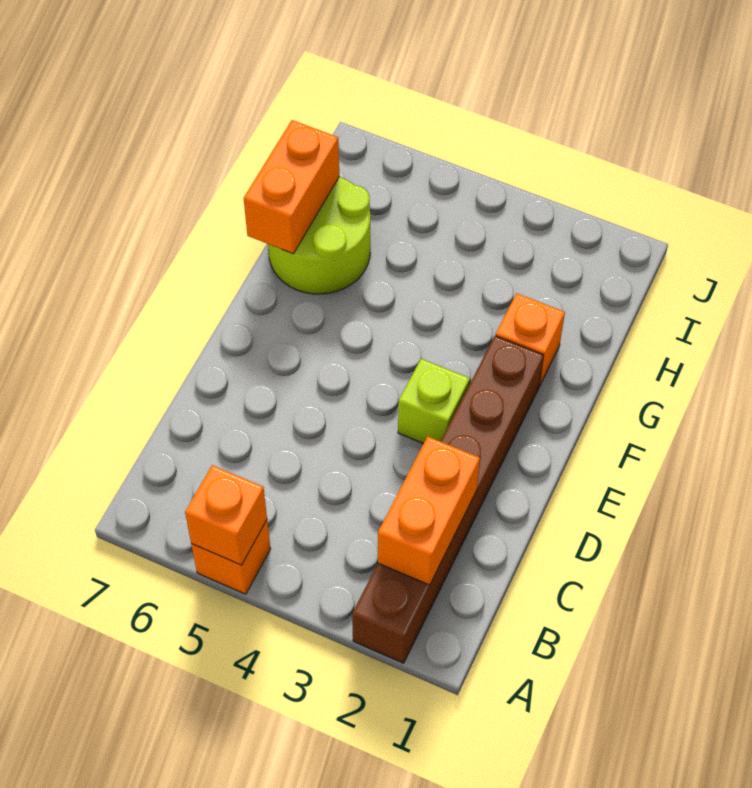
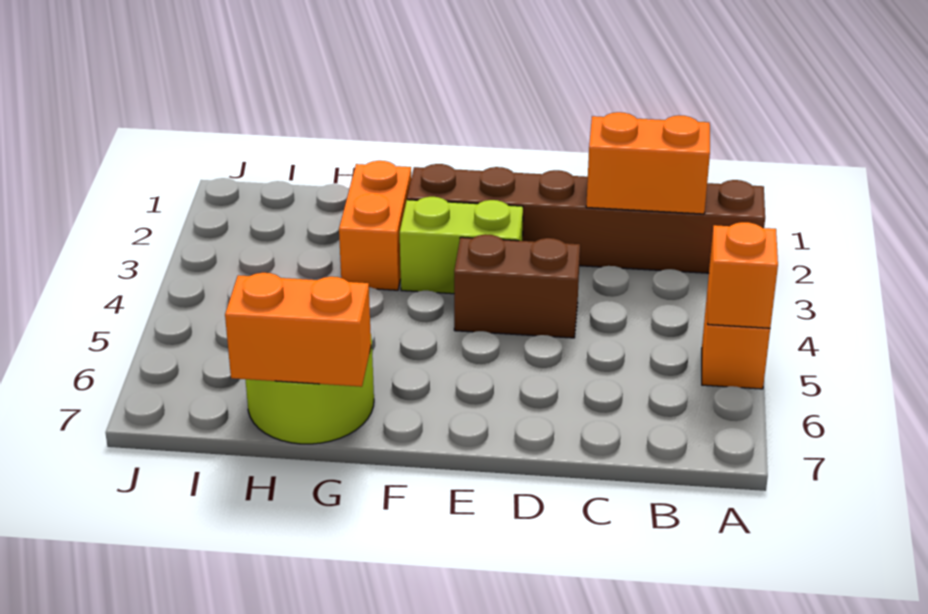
none -> brown brick D4:E4 level 1
lime brick E3 level 1 -> lime brick E3:F3 level 1
orange brick G2 level 1 -> orange brick G2:G3 level 1

